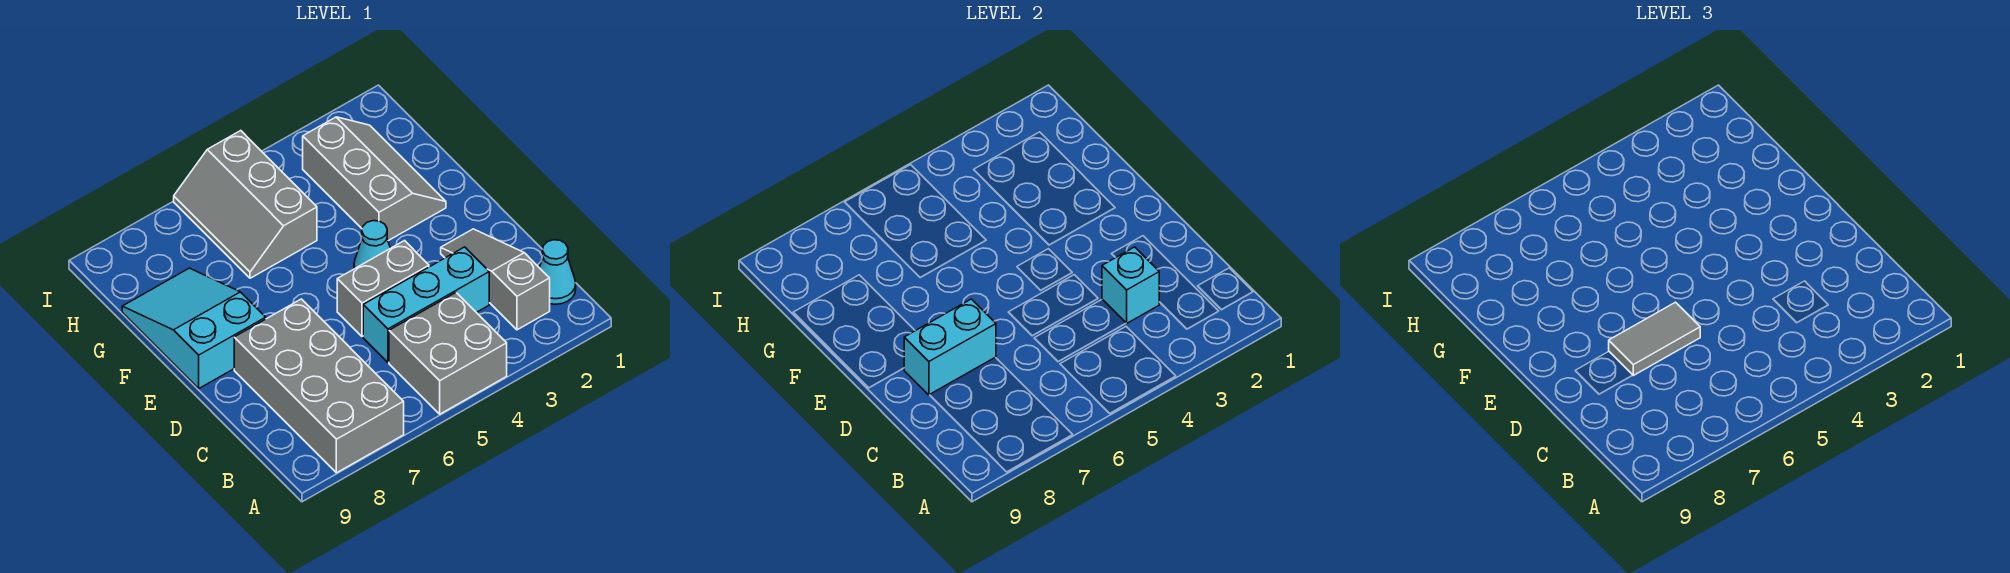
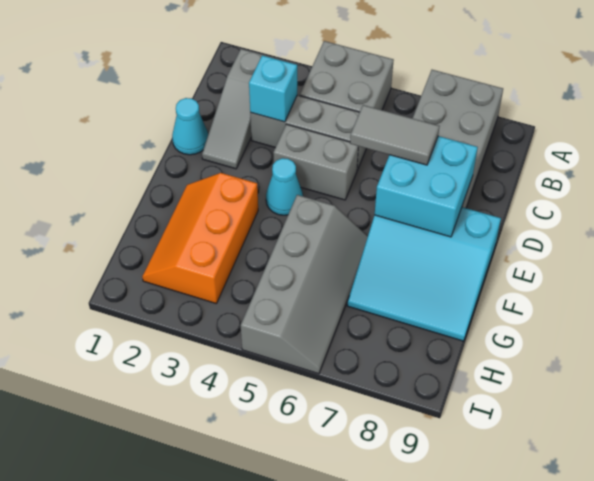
cyan cone B1 level 1 -> cyan cone D1 level 1
cyan brick C3:C5 level 1 -> grey brick C3:C5 level 1
cyan brick D7:D8 level 2 -> cyan brick D7:E8 level 2
cyan slope E8:G9 level 1 top E -> cyan slope E7:G9 level 1 top E
grey slope F2:H3 level 1 top 3 -> orange slope F2:H3 level 1 top 3
grey slope G5:I6 level 1 top 5 -> grey slope F5:I6 level 1 top 5

